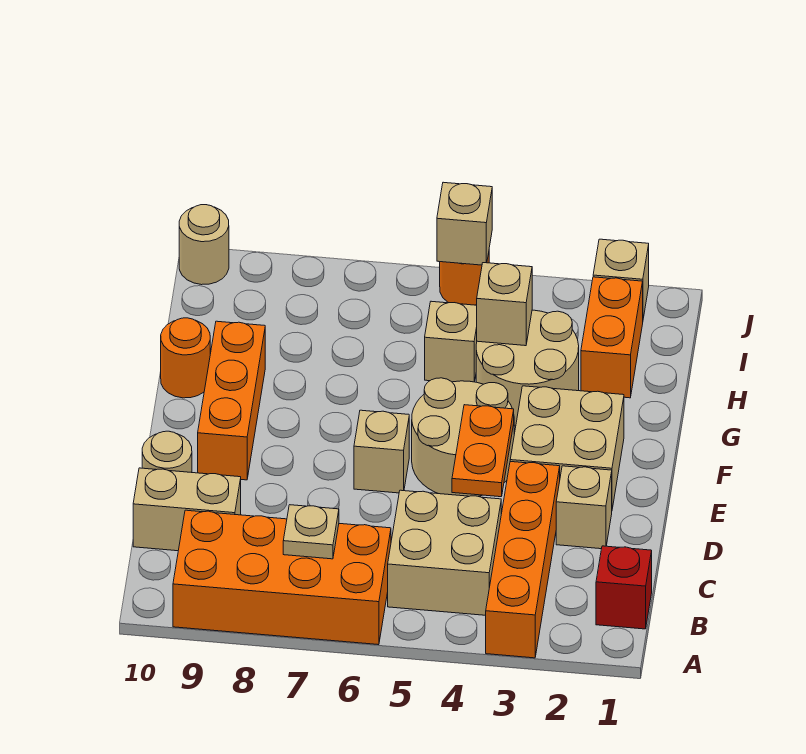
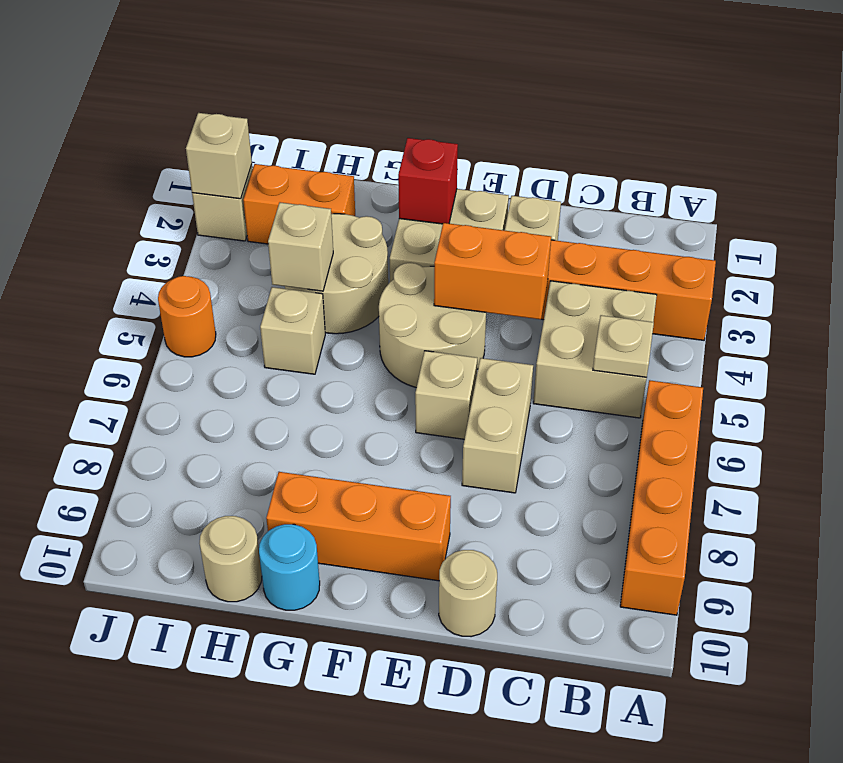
orange brick A6:B9 level 1 -> orange brick A6:A9 level 1
red brick B1 level 1 -> red brick F2 level 2
tan plate B7 level 2 -> tan plate B5 level 2
tan brick C9:C10 level 1 -> tan brick D6:D7 level 1
orange plate D4:E4 level 2 -> orange brick D4:E4 level 2
orange round brick G10 level 1 -> cyan round brick G10 level 1
tan brick J5 level 2 -> tan brick J2 level 2
tan round brick J10 level 1 -> tan round brick H10 level 1

